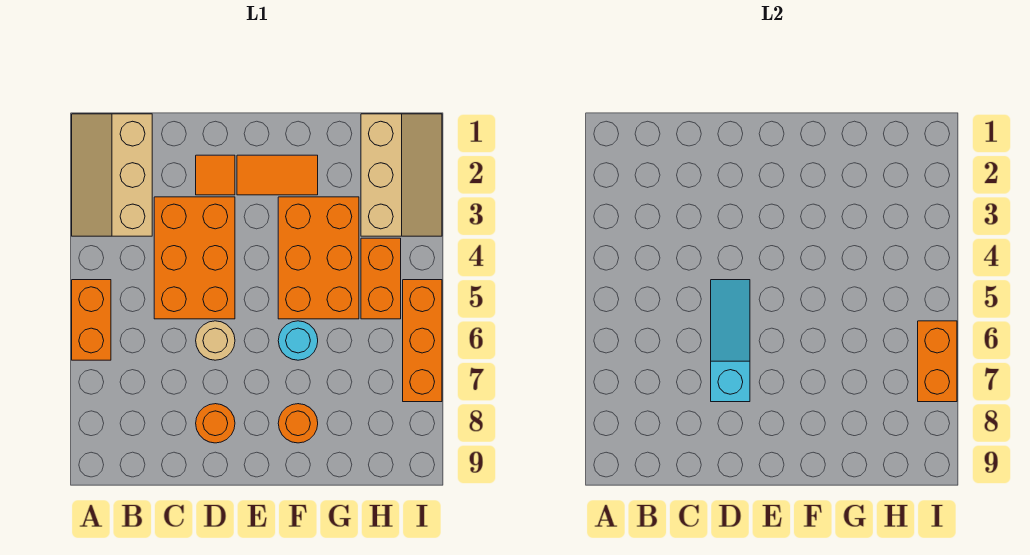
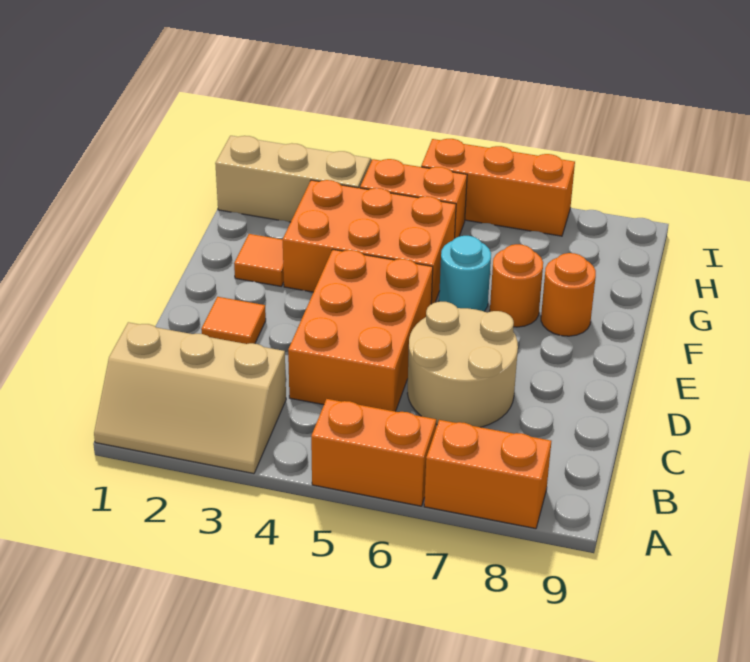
orange brick C3:D5 level 1 -> orange brick C4:E5 level 1
cyan slope D5:D7 level 2 top 7 -> none
tan round brick D6 level 1 -> tan round brick C6:D7 level 1
orange round brick D8 level 1 -> orange round brick F7 level 1
orange tile E2:F2 level 1 -> orange tile F2 level 1
orange brick I6:I7 level 2 -> orange brick A7:A8 level 1

